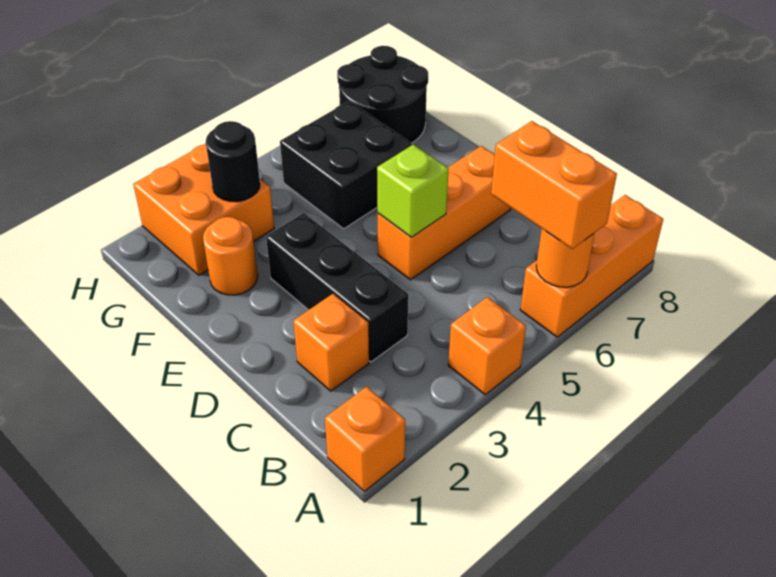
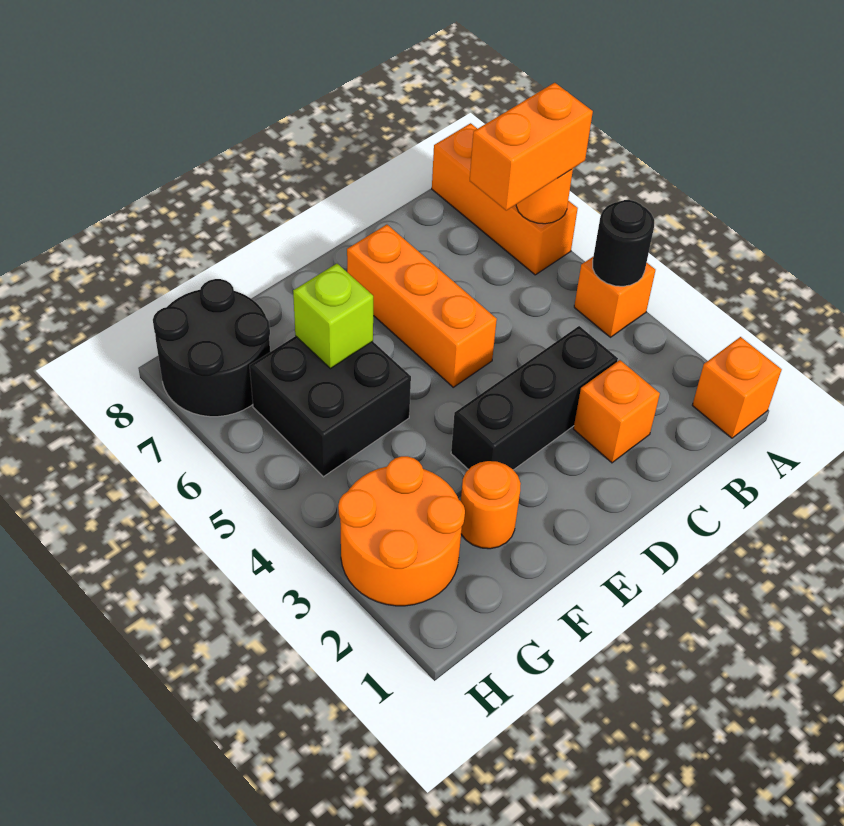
lime brick D5 level 2 -> lime brick F6 level 2
orange brick G2:H3 level 1 -> orange round brick G2:H3 level 1
black round brick G3 level 2 -> black round brick A4 level 2

